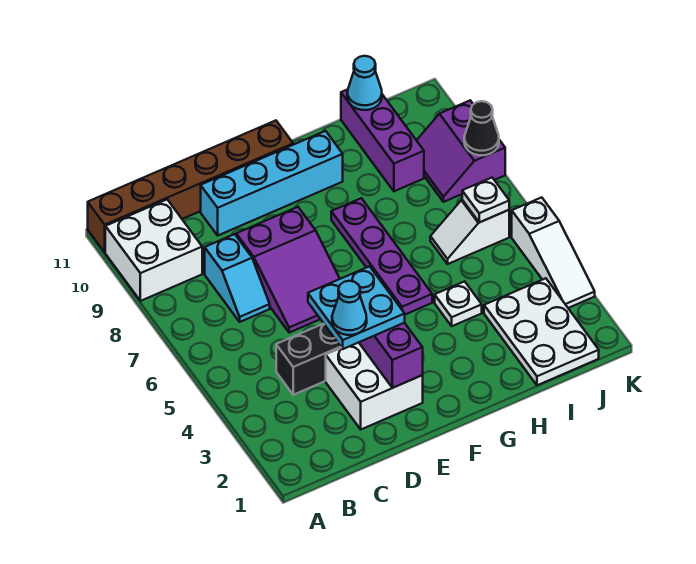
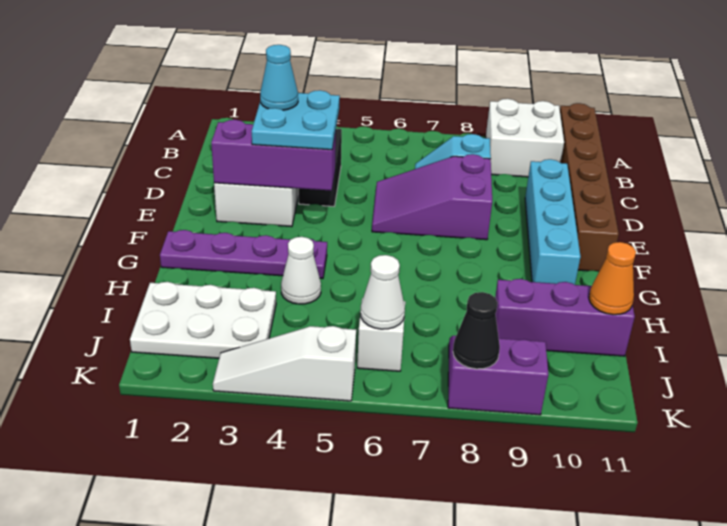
purple plate G5:G8 level 1 -> purple plate G1:G4 level 1
white plate H4 level 1 -> white cone H4 level 1
cyan cone I11 level 2 -> orange cone I11 level 2
white plate J6 level 2 -> white cone J6 level 2

